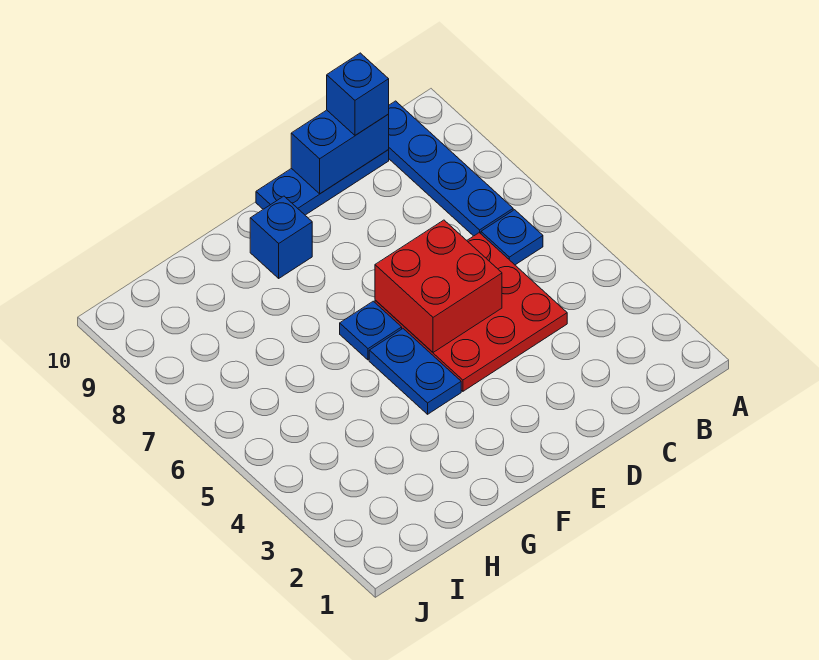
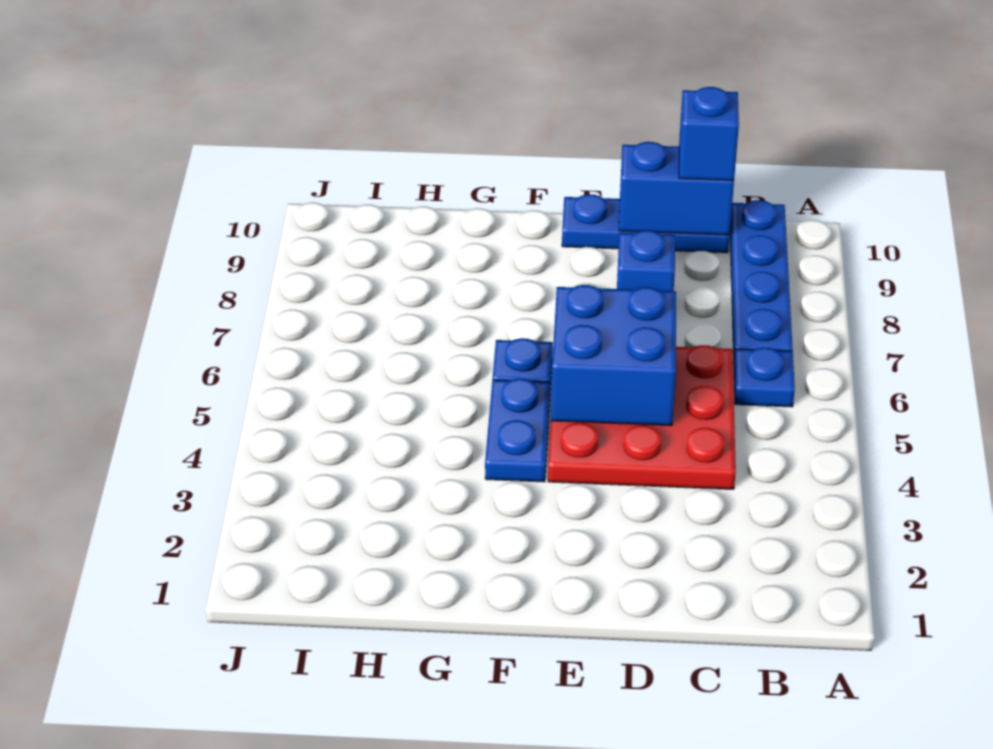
red brick D5:E6 level 2 -> blue brick D5:E6 level 2
blue brick F9 level 1 -> blue brick D8 level 1

